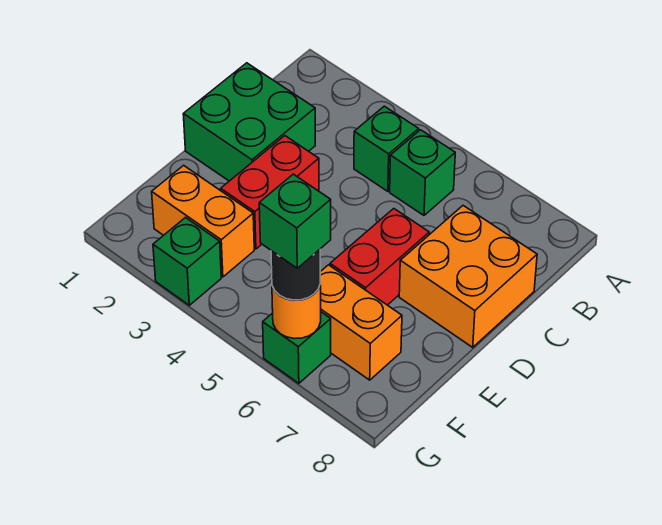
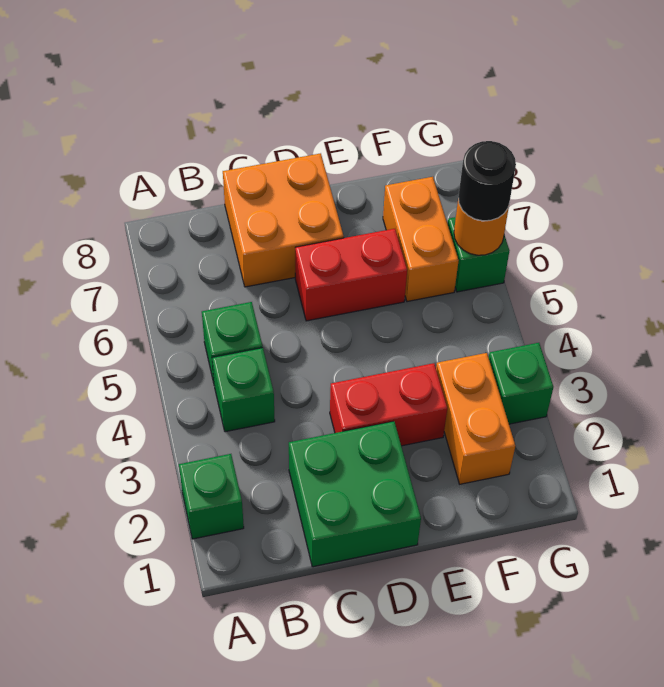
green brick G6 level 4 -> green brick A2 level 1

